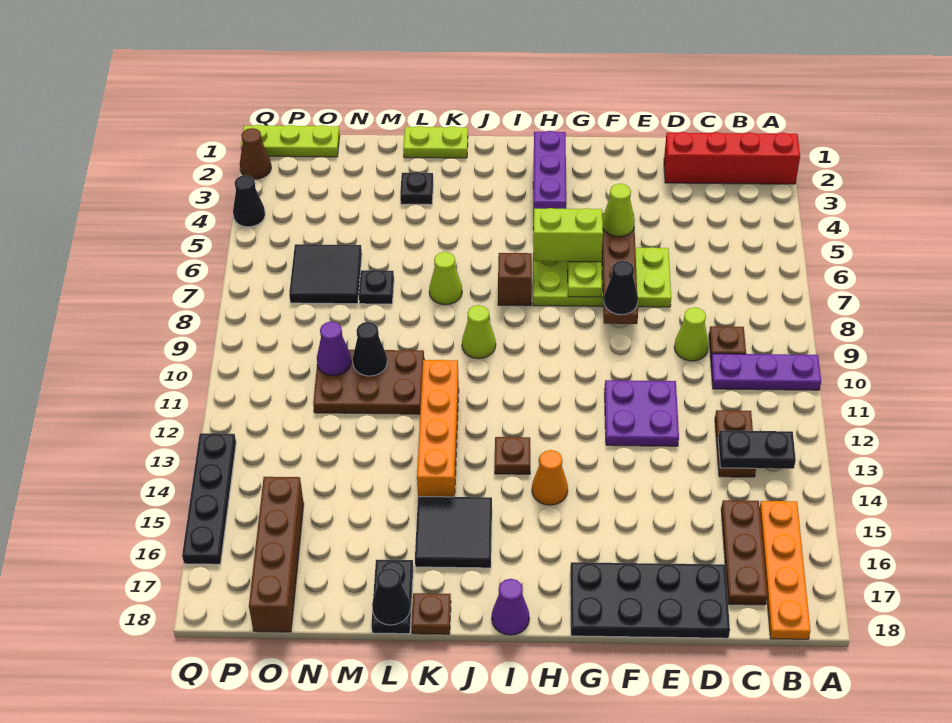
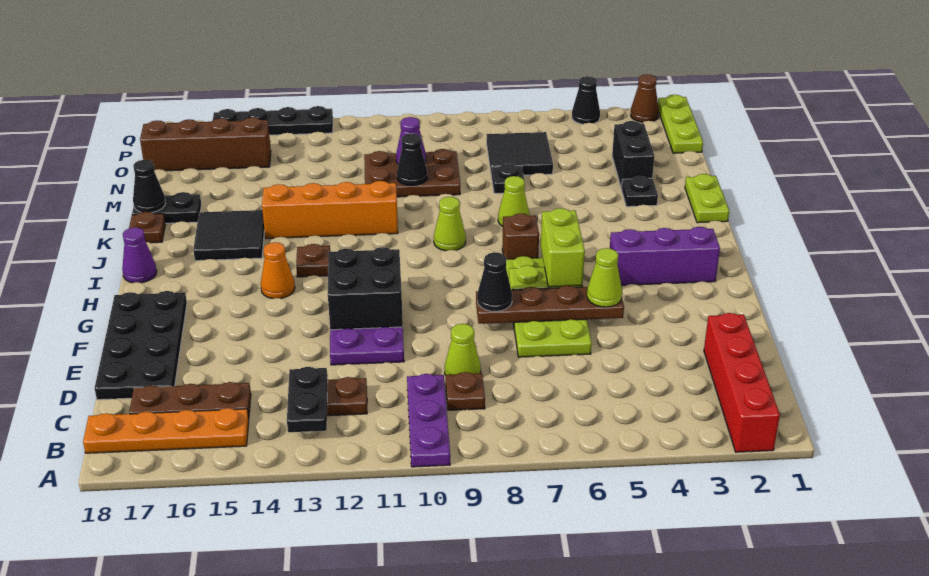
none -> black brick F11:G12 level 2
brown plate L10:N11 level 1 -> brown plate M9:N11 level 1
none -> black brick M3:N3 level 1

